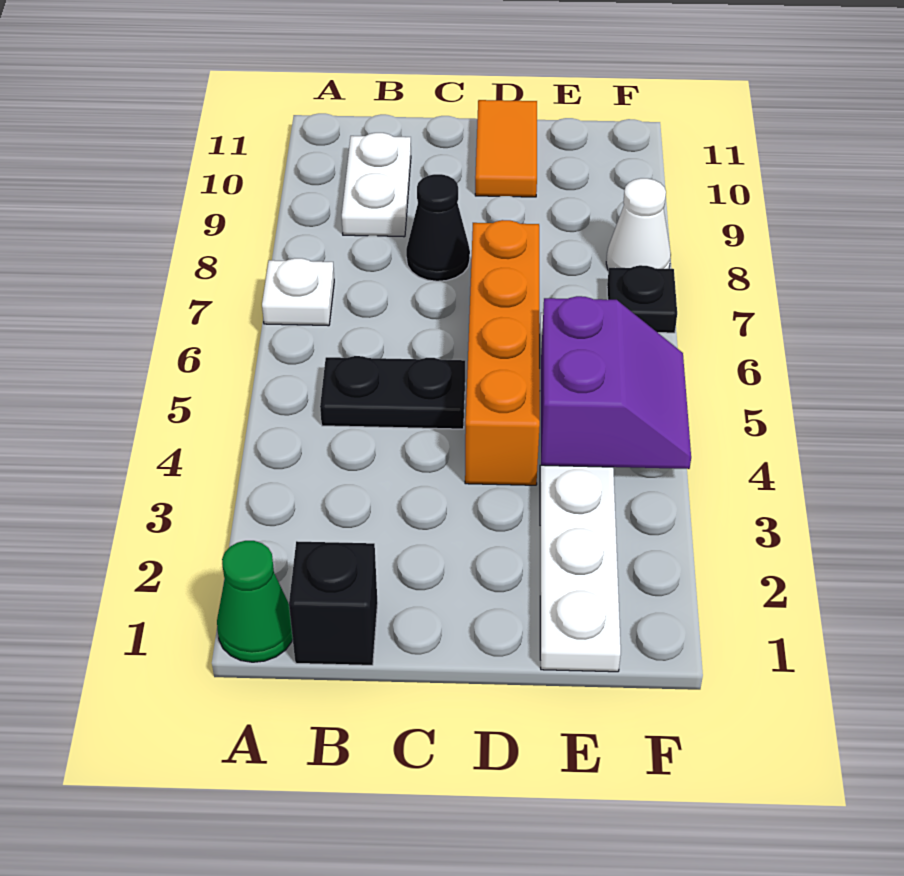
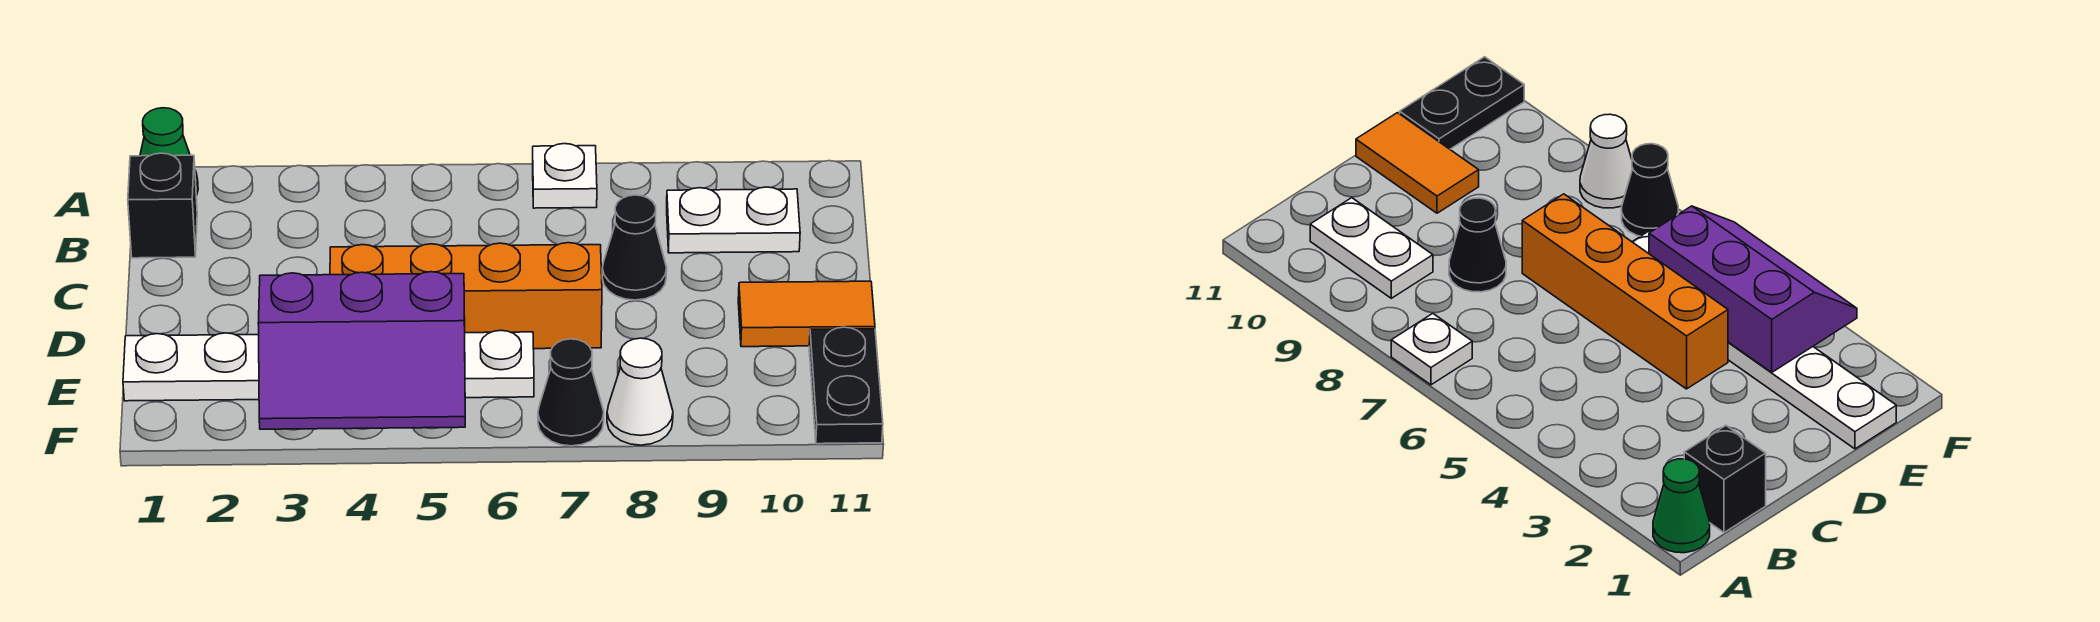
black plate B5:C5 level 1 -> black plate E11:F11 level 1
purple slope E4:F5 level 2 top E -> purple slope E3:F5 level 2 top E
black plate F7 level 1 -> black cone F7 level 1

